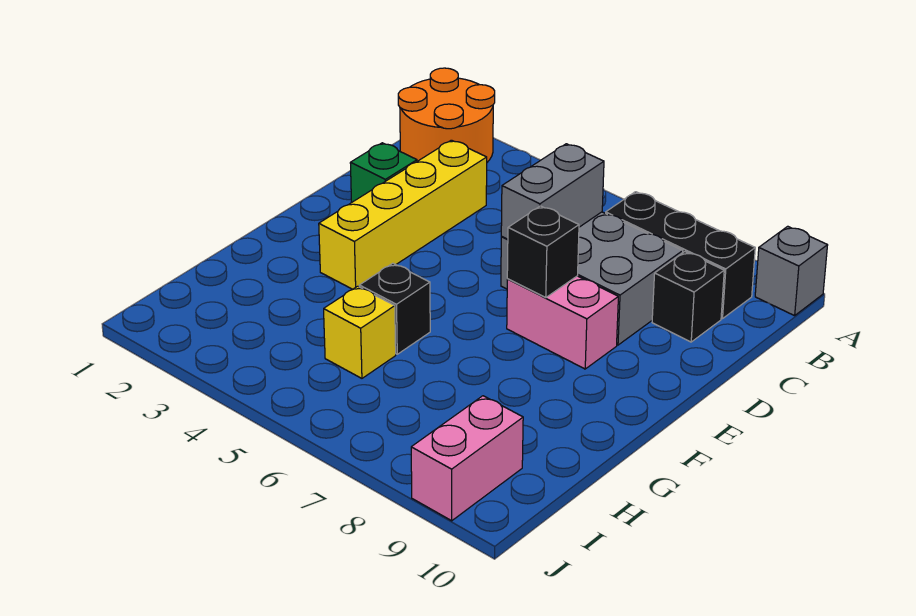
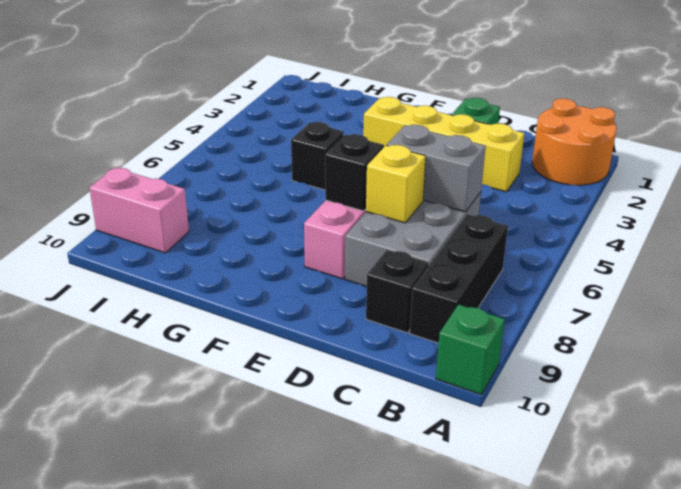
grey brick A10 level 1 -> green brick A10 level 1
yellow brick H5 level 1 -> yellow brick D7 level 2

